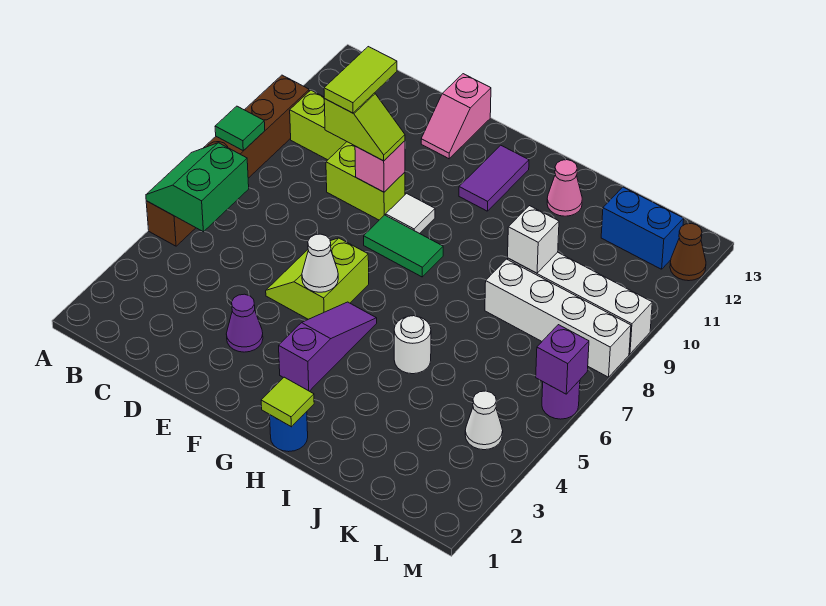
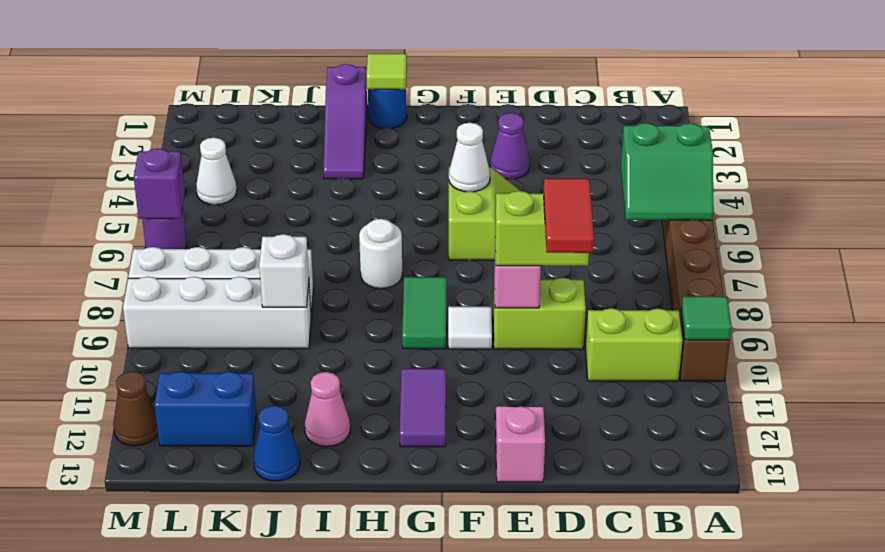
green slope A5:B6 level 2 top B -> green slope A5:B6 level 2 top 5
green tile A8 level 2 -> green tile A10 level 2
lime slope D9:E9 level 3 top D -> lime brick D9:E9 level 3
lime tile D9:D10 level 4 -> red tile D9:D10 level 4
green tile F8:G8 level 1 -> green tile G8:G9 level 1
purple slope G3:G5 level 1 top 3 -> purple slope I1:I3 level 1 top 1
white round brick I5 level 1 -> white round brick H7 level 1
none -> blue cone J13 level 1

